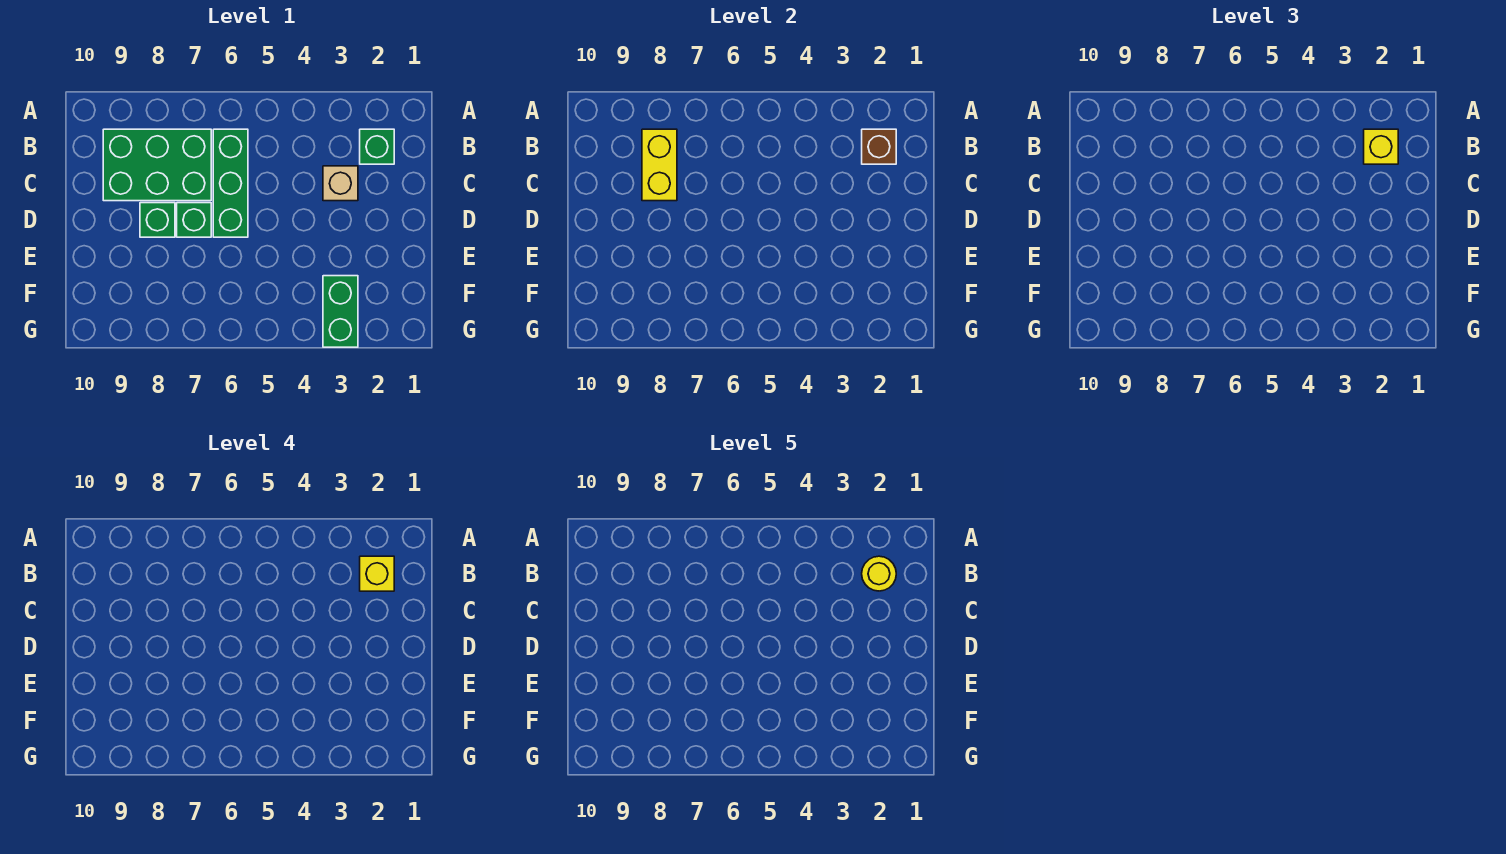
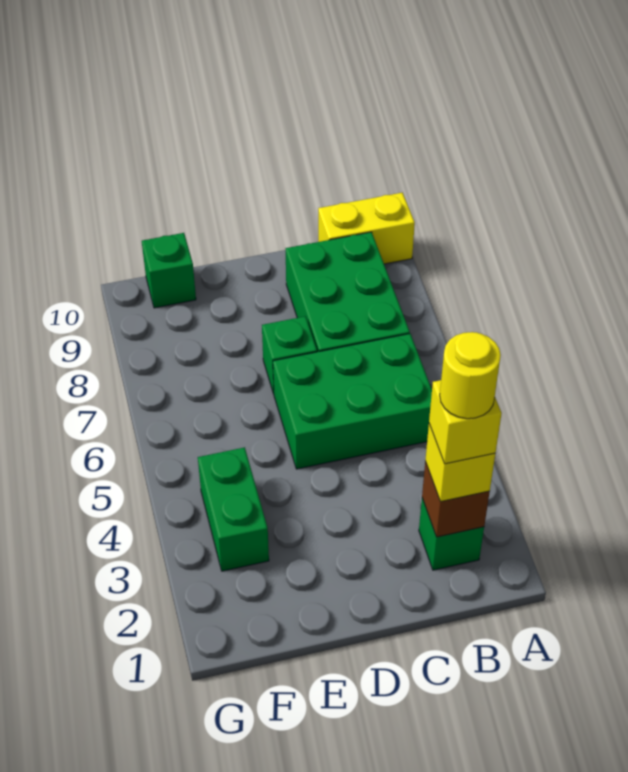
green brick B6:D6 level 1 -> green brick B5:D6 level 1
yellow brick B8:C8 level 2 -> yellow brick A10:B10 level 1
tan brick C3 level 1 -> none
green brick D8 level 1 -> green brick F10 level 1
green brick F3:G3 level 1 -> green brick F3:F4 level 1

